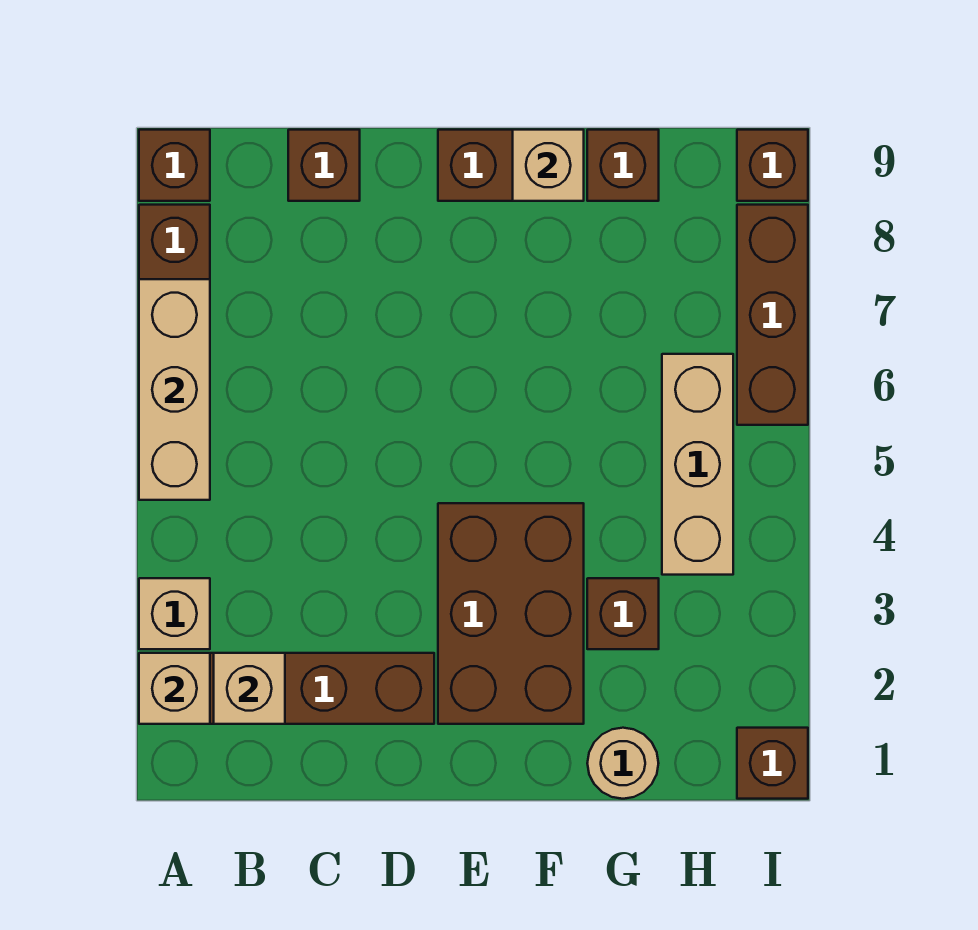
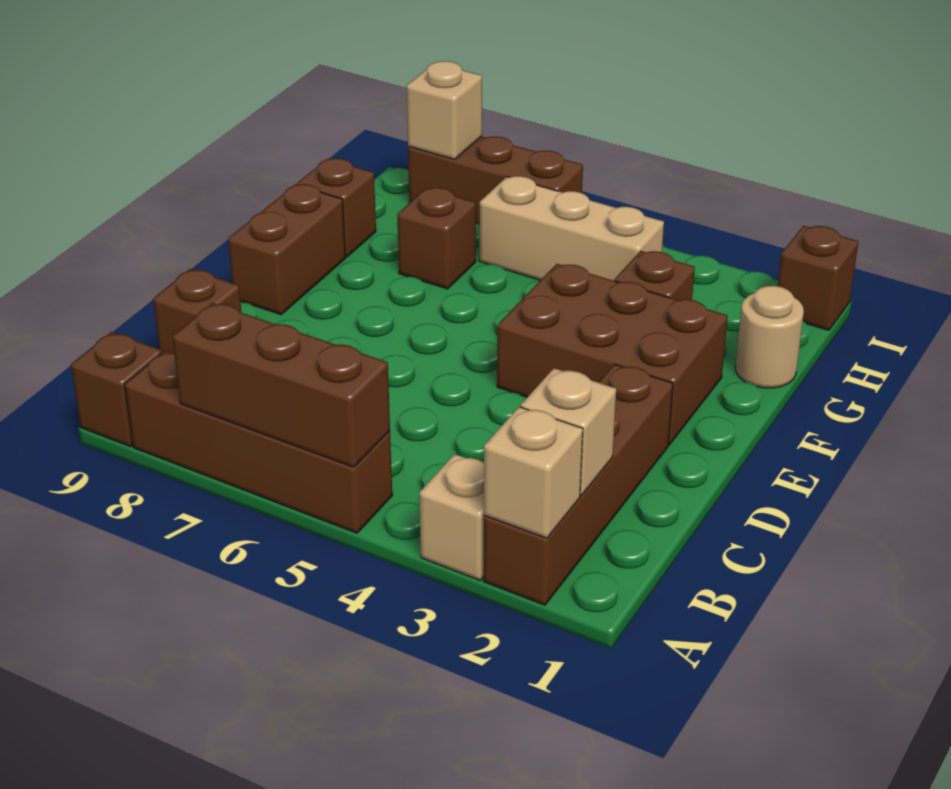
tan brick A5:A7 level 2 -> brown brick A5:A7 level 2
tan brick F9 level 2 -> tan brick I8 level 2
brown brick I9 level 1 -> brown brick G7 level 1

